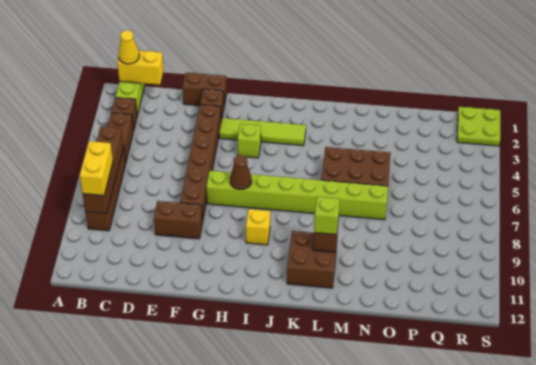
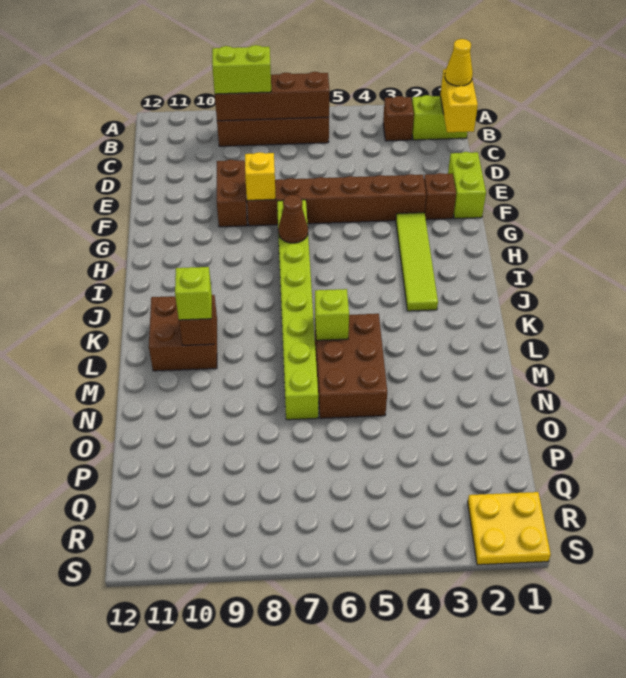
brown brick B4:B5 level 1 -> none
yellow brick B8:B9 level 3 -> lime brick B8:B9 level 3
brown brick E1:F1 level 1 -> lime brick E1:F1 level 1
lime brick H4 level 1 -> lime brick L6 level 2
yellow brick I9 level 1 -> yellow brick F8 level 2
lime plate R1:S2 level 1 -> yellow plate R1:S2 level 1

